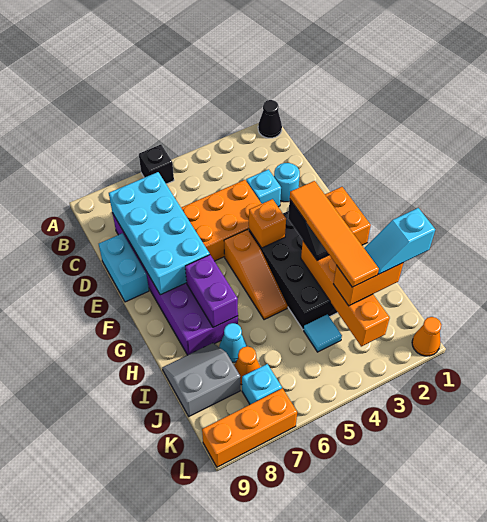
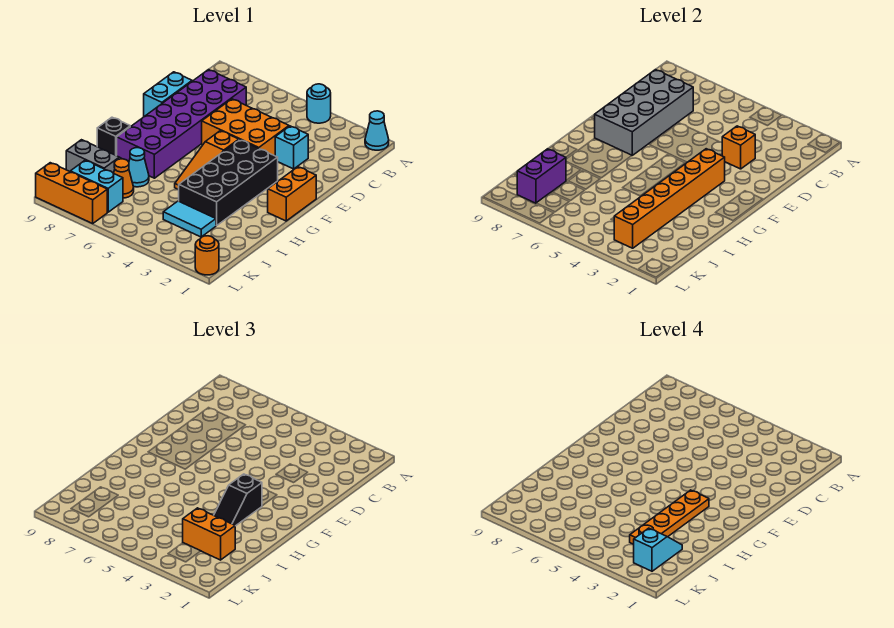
black cone A1 level 1 -> cyan cone A1 level 1
black brick A6 level 1 -> black brick H9 level 1
cyan brick C7:F8 level 2 -> grey brick C7:F8 level 2
cyan round brick D2 level 1 -> cyan round brick A4 level 1
orange brick F4 level 2 -> orange brick D3 level 2
orange tile G3:J3 level 4 -> orange plate G3:J3 level 4
purple brick G7:H7 level 2 -> purple brick J8:K8 level 2
orange brick H3:K3 level 2 -> orange brick F3:K3 level 2
cyan slope J1:J2 level 4 top 1 -> cyan slope J2:K2 level 4 top K
cyan tile J4 level 1 -> cyan tile J3:J4 level 1
cyan brick K7 level 1 -> cyan brick K7:K8 level 1
orange cone L1 level 1 -> orange round brick L1 level 1

